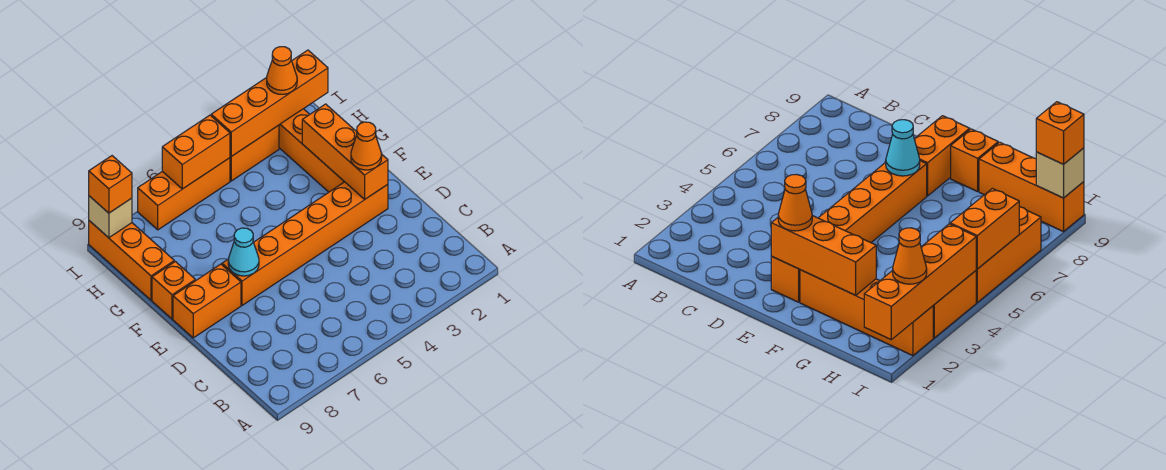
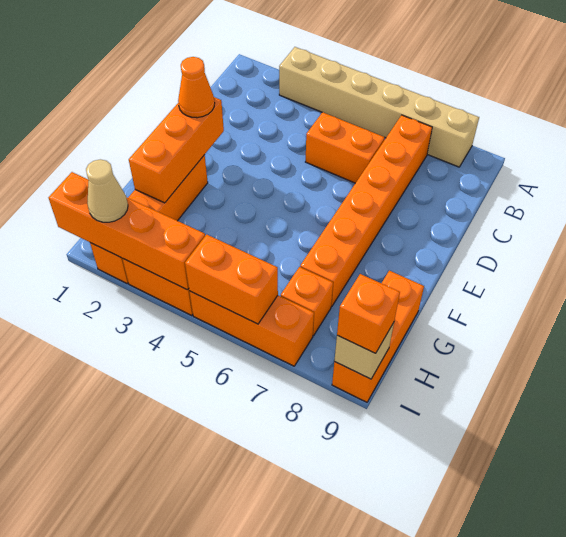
none -> tan brick A3:A8 level 1
orange brick E2:E7 level 1 -> orange brick B7:G7 level 1
cyan cone E7 level 2 -> none
orange brick E8:E9 level 1 -> orange brick C5:C6 level 1
orange brick F9 level 1 -> orange brick H7 level 1
orange cone I2 level 3 -> tan cone I2 level 3

